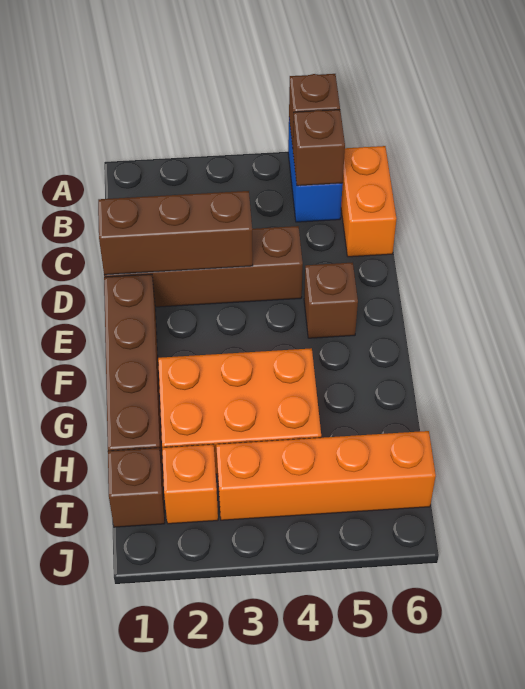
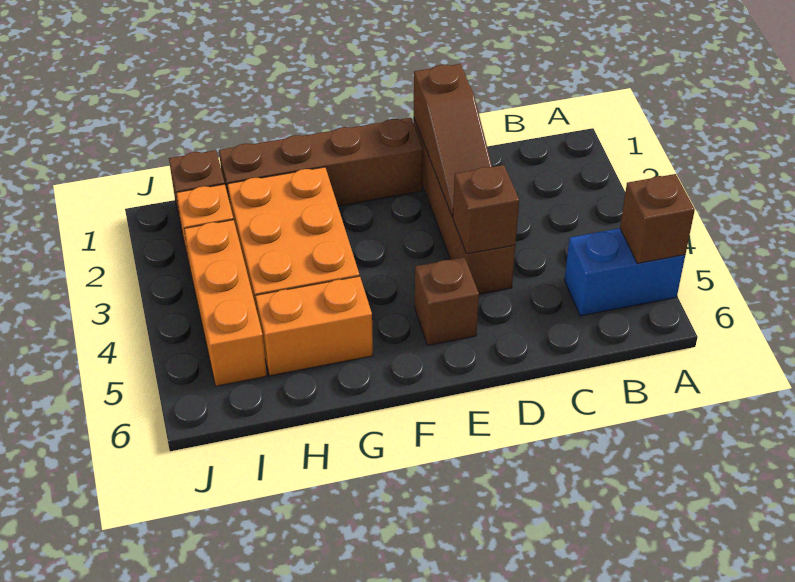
brown brick B5 level 2 -> brown brick D4 level 2
orange brick B6:C6 level 1 -> orange brick G5:H5 level 1
brown brick D1:D3 level 2 -> brown slope D1:D3 level 2 top 1
orange brick I3:I6 level 1 -> orange brick I3:I5 level 1

